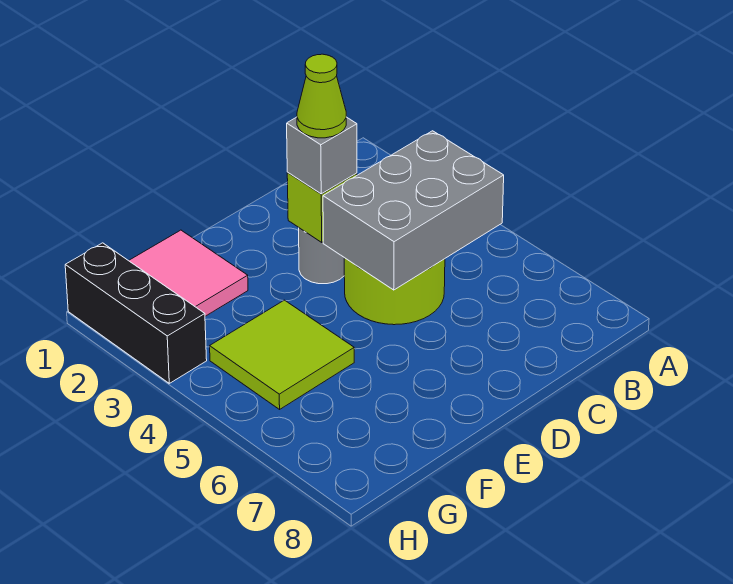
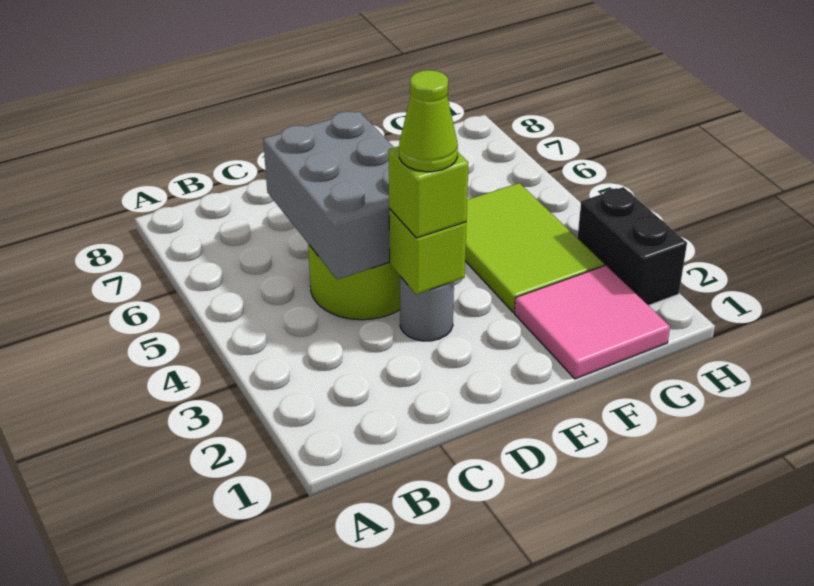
grey brick B4:D5 level 2 -> grey brick C4:D6 level 2
grey brick D3 level 3 -> lime brick D3 level 3
lime tile F4:G5 level 1 -> lime tile F3:G5 level 1
black brick H1:H3 level 1 -> black brick H2:H3 level 1

